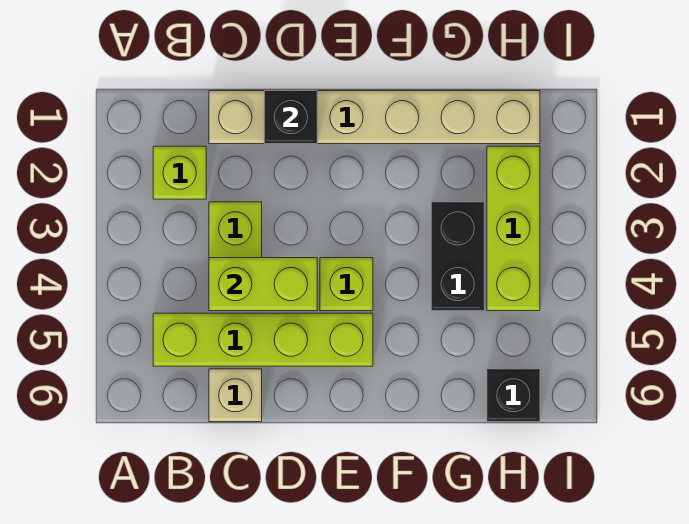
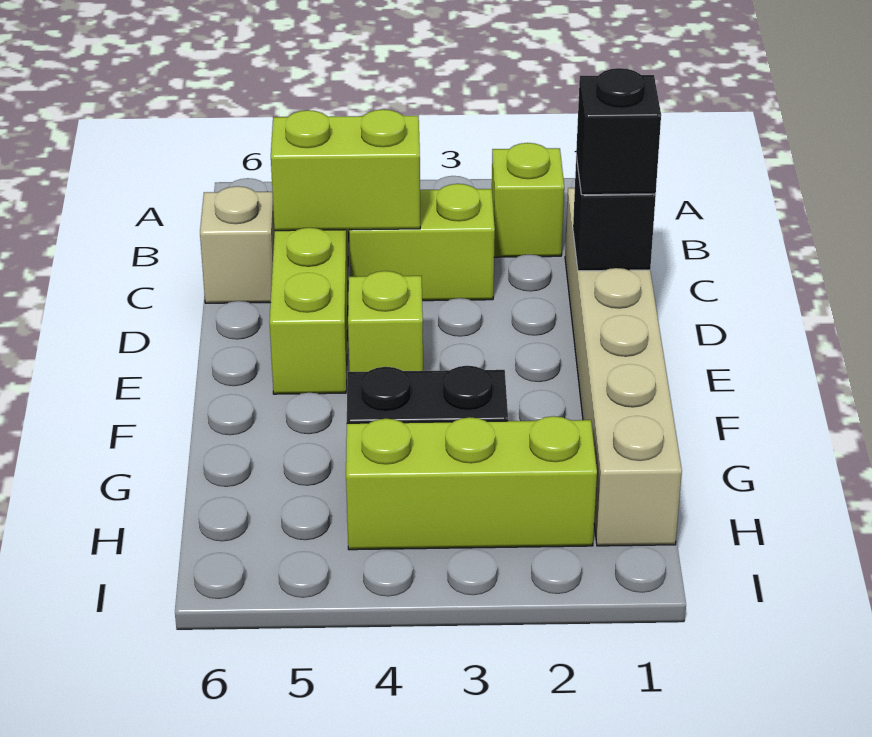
lime brick C4:D4 level 2 -> lime brick C4:C5 level 2
black brick H6 level 1 -> black brick D1 level 3

